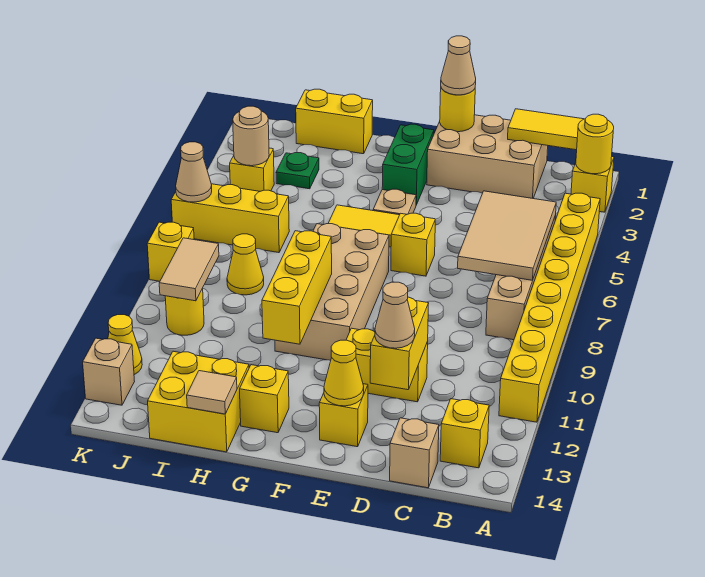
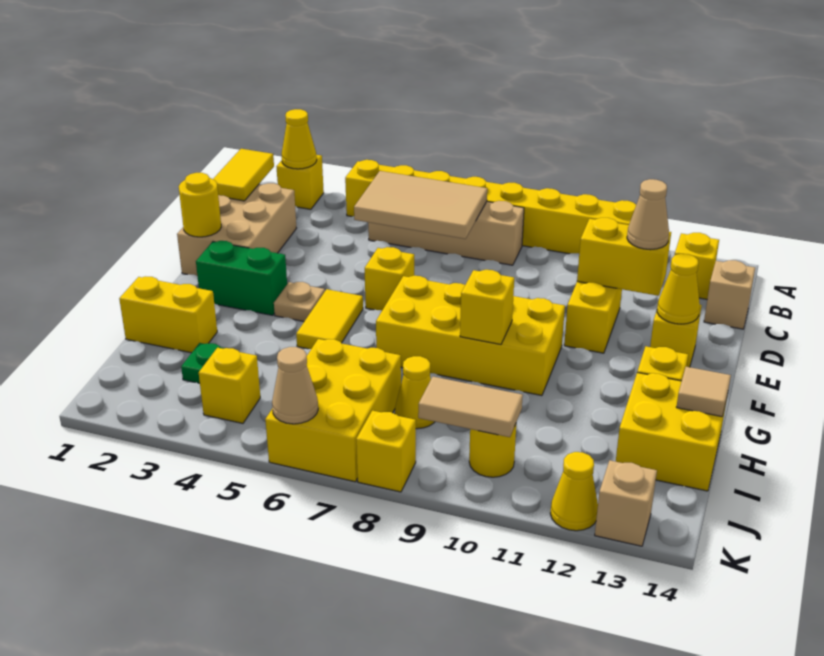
yellow round brick A2 level 2 -> yellow cone A2 level 2
tan cone E1 level 3 -> none
tan brick F7:G10 level 1 -> yellow brick F7:G10 level 1
yellow brick G9:G11 level 2 -> yellow brick G9 level 2
yellow brick H1:I1 level 1 -> yellow brick H1:H2 level 1
yellow brick I6:K6 level 1 -> yellow brick I6:K7 level 1
tan round brick J4 level 2 -> none

